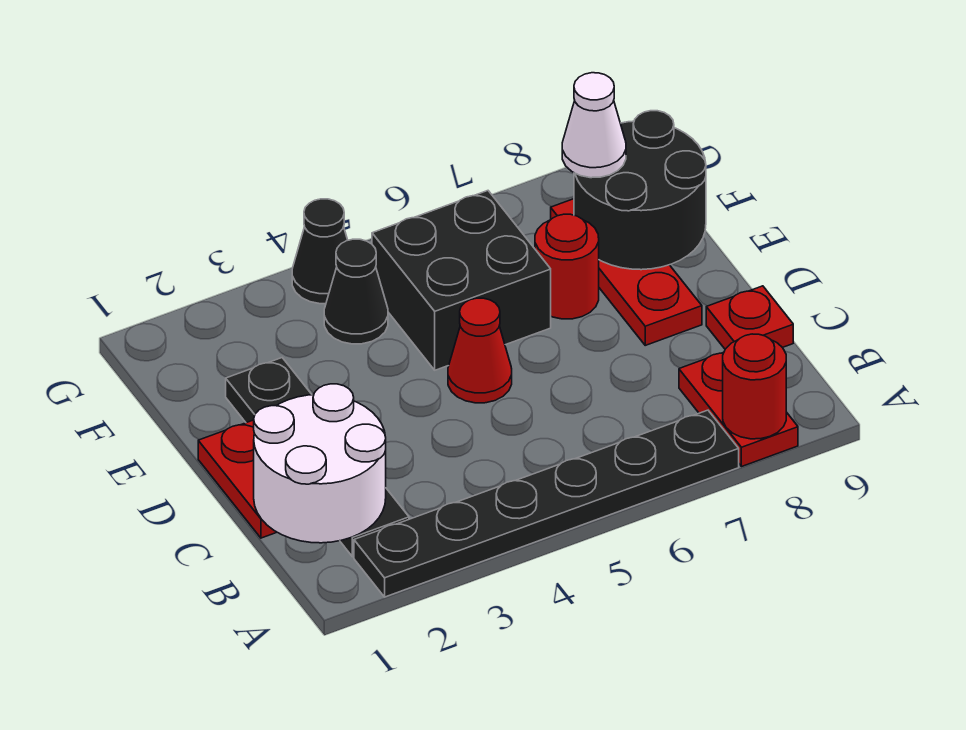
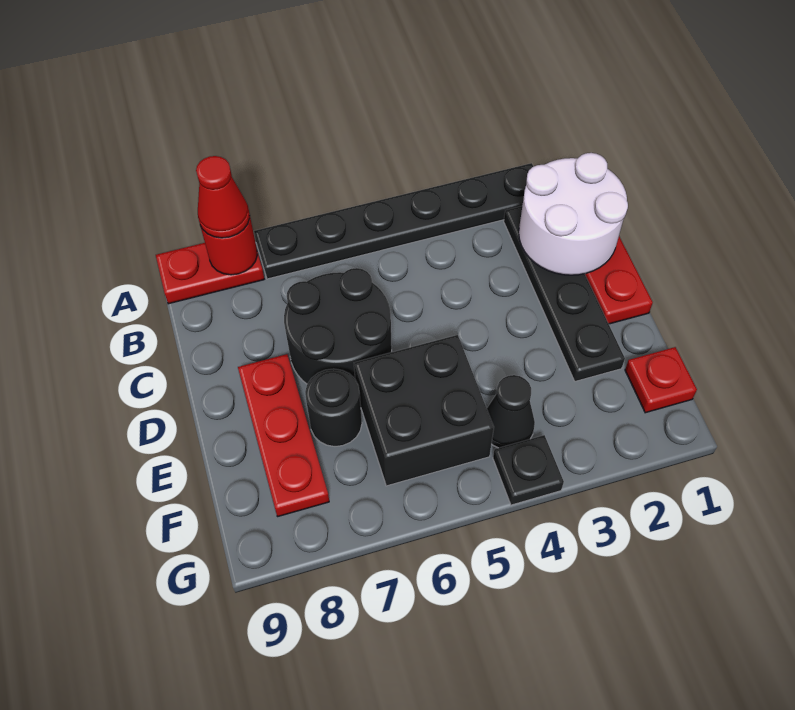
red plate A8:B8 level 1 -> red plate A8:A9 level 1
red plate C9 level 1 -> red plate F1 level 1
red cone D5 level 1 -> red cone A8 level 3
red round brick E7 level 1 -> black round brick E7 level 1
black round brick E8:F9 level 2 -> black round brick C6:D7 level 1
white cone F8 level 3 -> none
black cone G4 level 1 -> black plate G4 level 1

